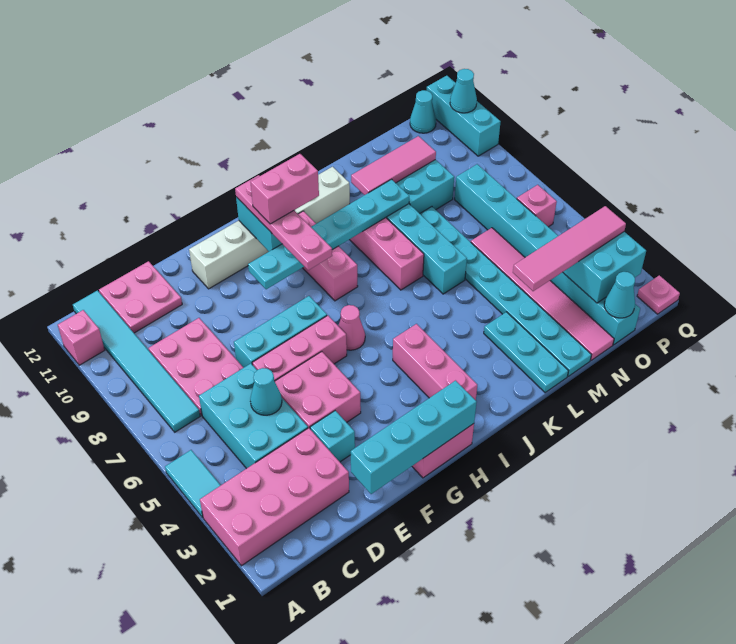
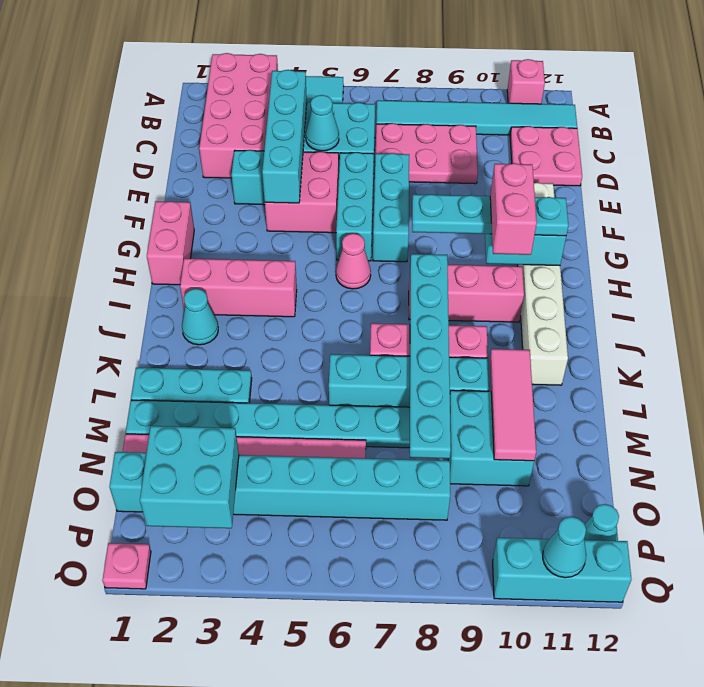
cyan brick E1:H1 level 2 -> cyan brick C4:F4 level 2
pink brick E6:G6 level 1 -> cyan brick E6:G6 level 1
cyan plate G9:L9 level 2 -> cyan plate I8:N8 level 2
pink plate H8:H11 level 3 -> cyan plate H8:H11 level 3
pink tile M3:P3 level 3 -> none
cyan cone O1 level 2 -> cyan cone J2 level 1
pink brick P6 level 1 -> none

